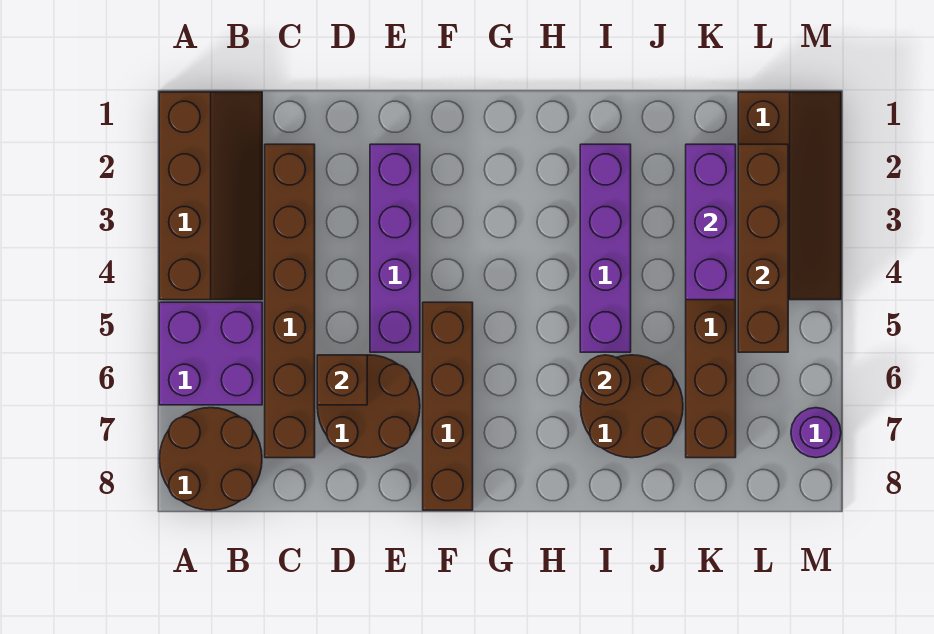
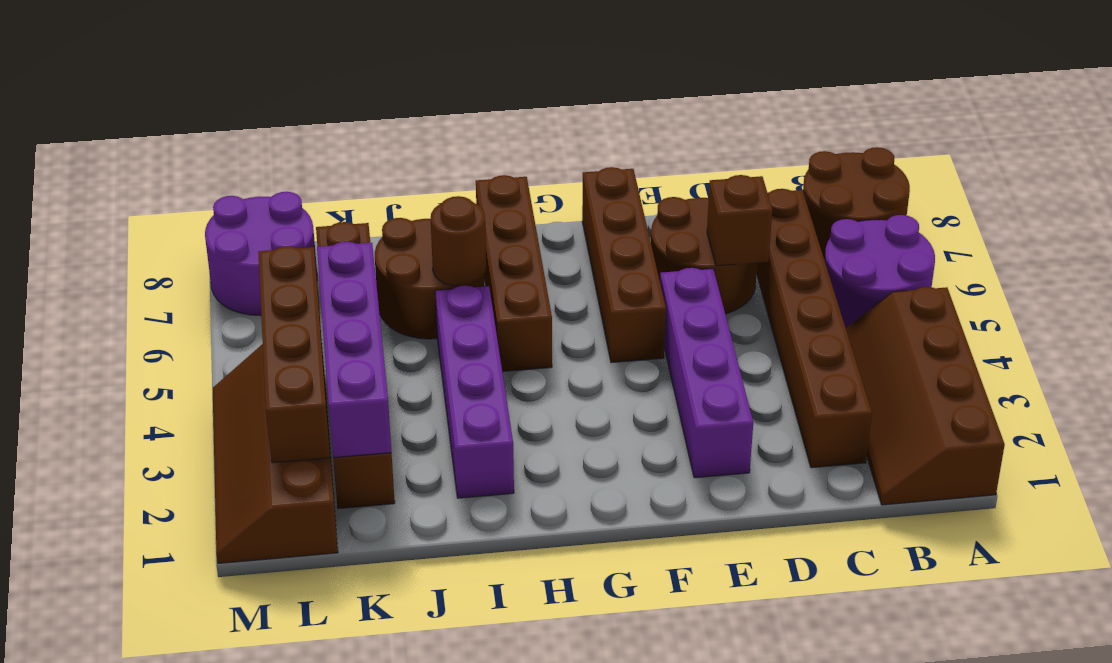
purple brick A5:B6 level 1 -> purple round brick A5:B6 level 1
none -> brown brick H5:H8 level 1
purple brick K2:K4 level 2 -> purple brick K2:K5 level 2
purple round brick M7 level 1 -> purple round brick L7:M8 level 1

